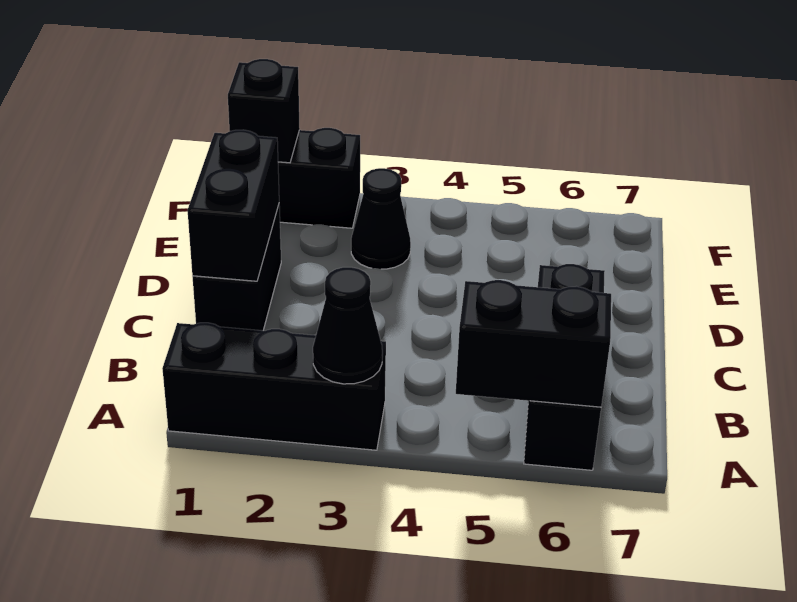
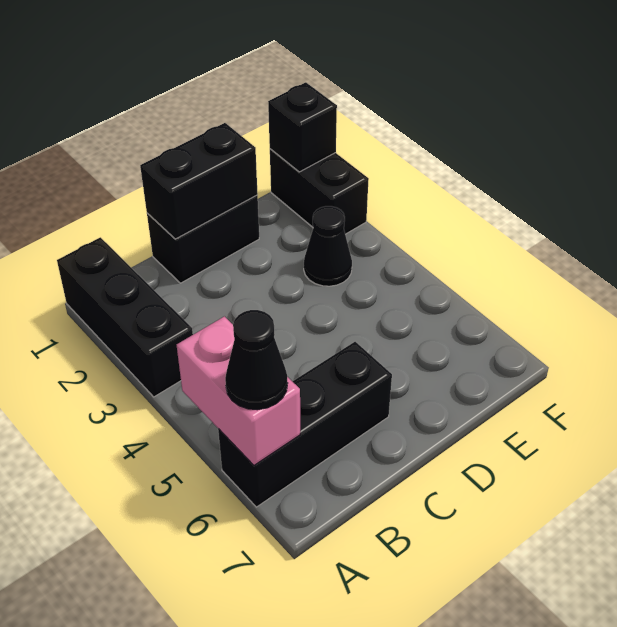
black cone A3 level 2 -> black cone A6 level 3
black brick A5:A6 level 2 -> pink brick A5:A6 level 2

